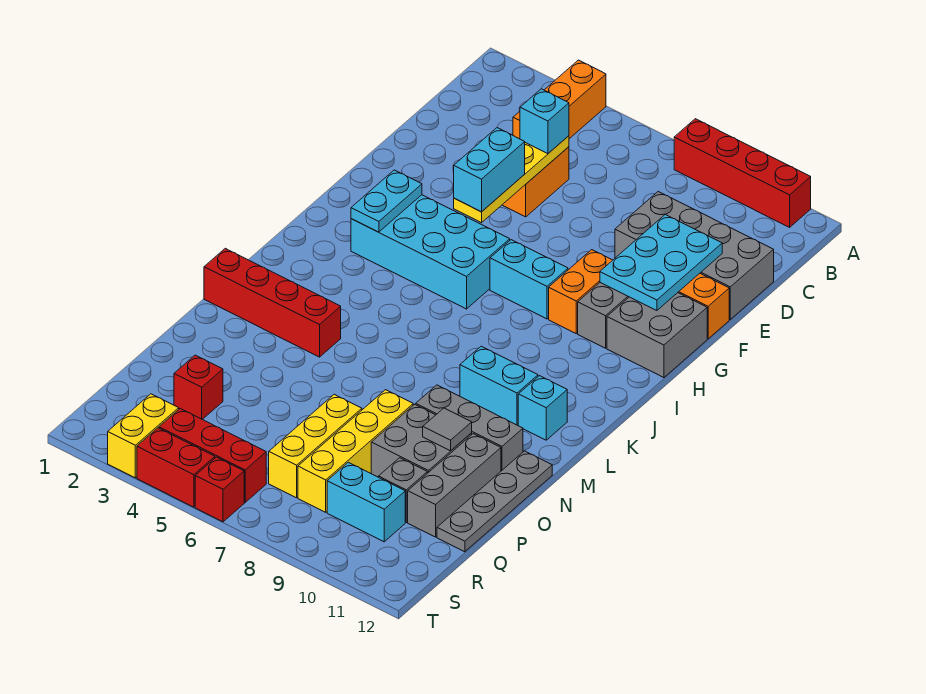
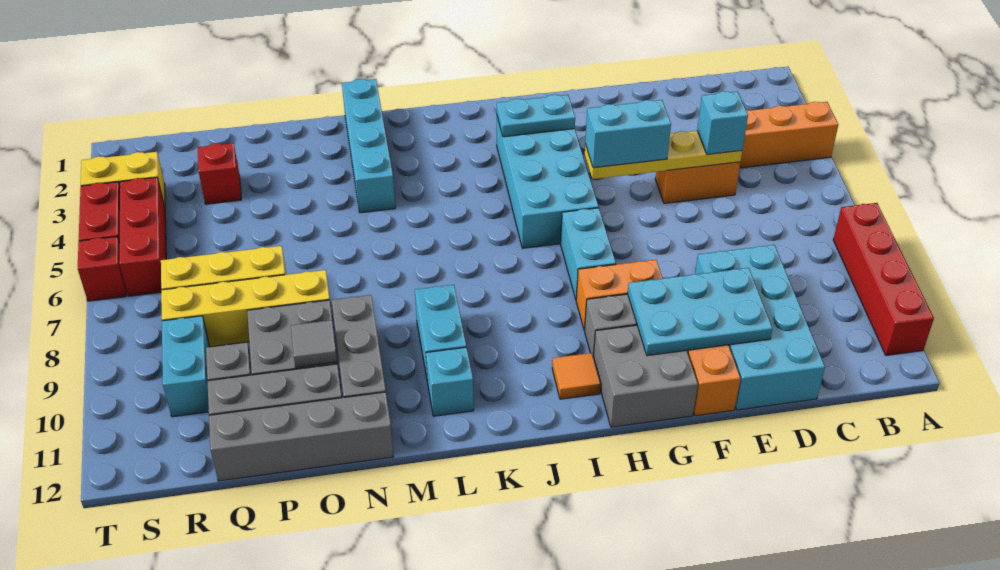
grey brick D9:E12 level 1 -> cyan brick D9:E12 level 1
none -> orange tile I11 level 1
red brick M1:M4 level 1 -> cyan brick M1:M4 level 1
grey plate N12:Q12 level 1 -> grey brick N12:Q12 level 1

